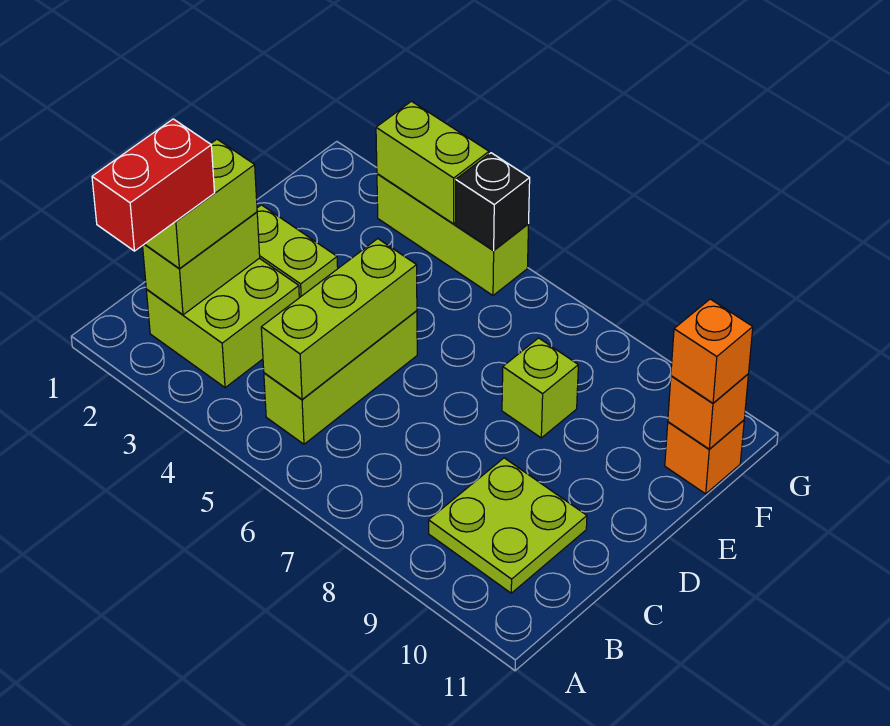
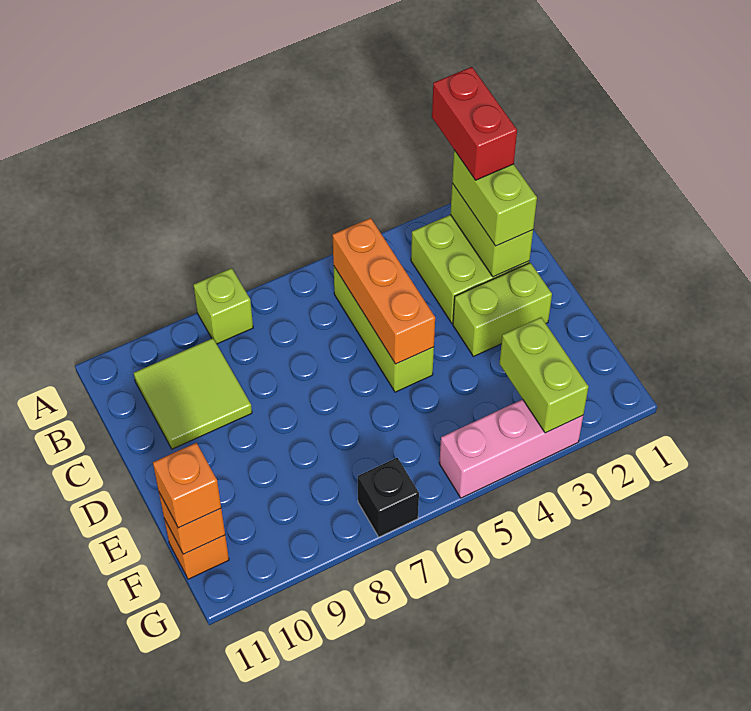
lime brick B5:D5 level 2 -> orange brick B5:D5 level 2
lime plate B9:C10 level 1 -> lime tile B9:C10 level 1
lime brick E8 level 1 -> lime brick A8 level 1
lime brick G3:G5 level 1 -> pink brick G3:G5 level 1
lime brick G3:G4 level 2 -> lime brick F3:G3 level 2
black brick G5 level 2 -> black brick G7 level 1

